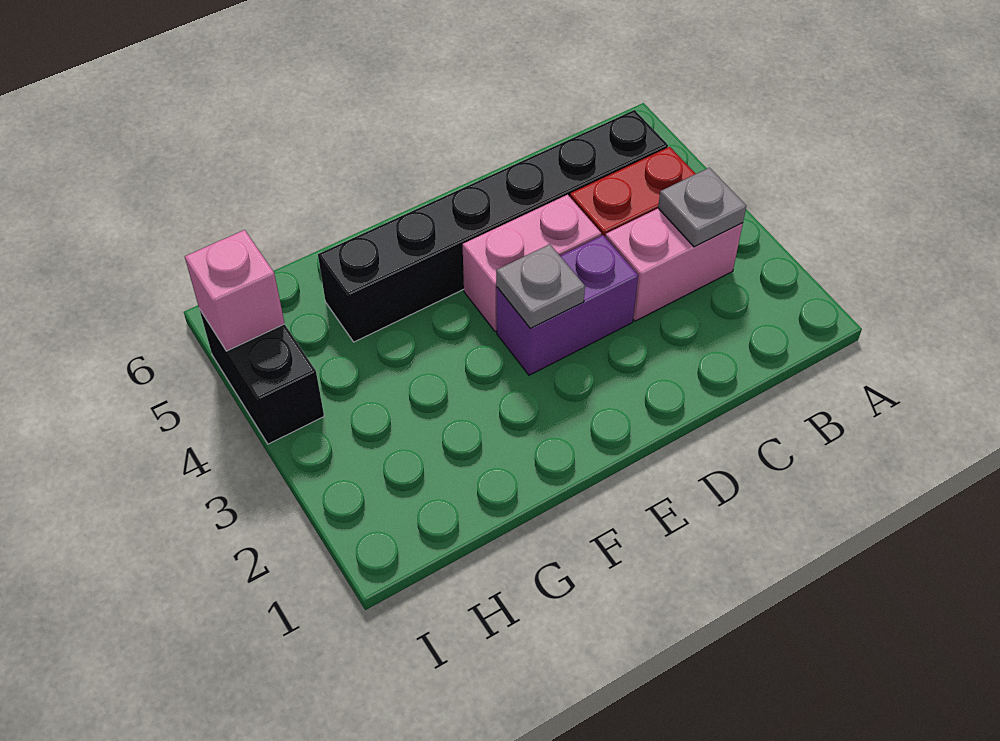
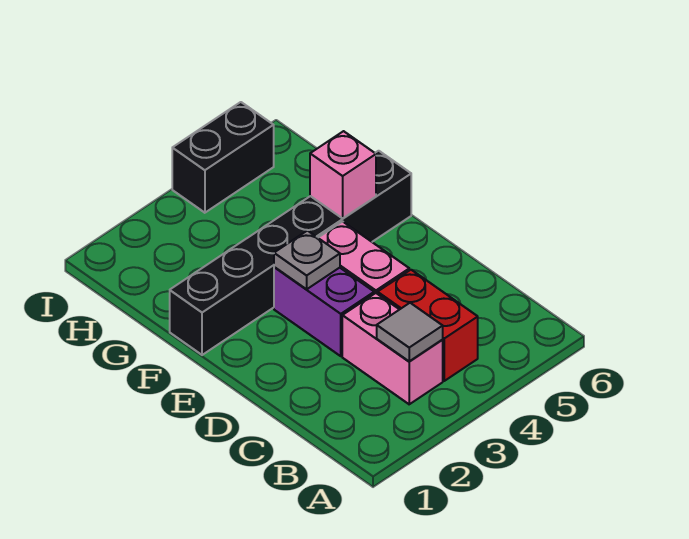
grey plate B3 level 2 -> grey tile B3 level 2
black brick B5:G5 level 1 -> black brick F1:F6 level 1
pink brick I5 level 2 -> pink brick F5 level 2

